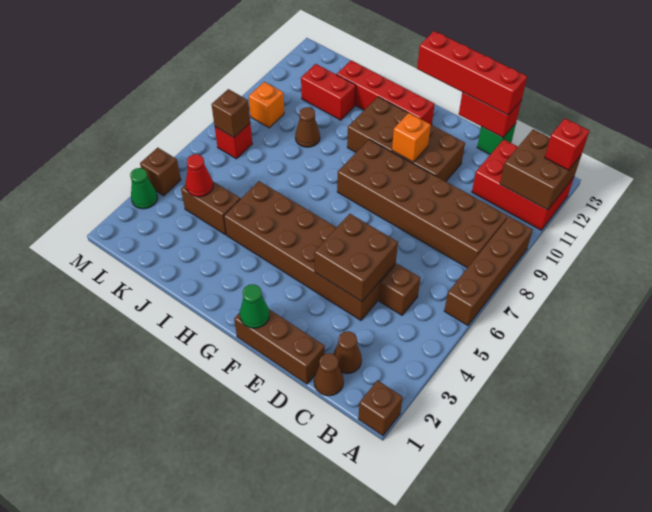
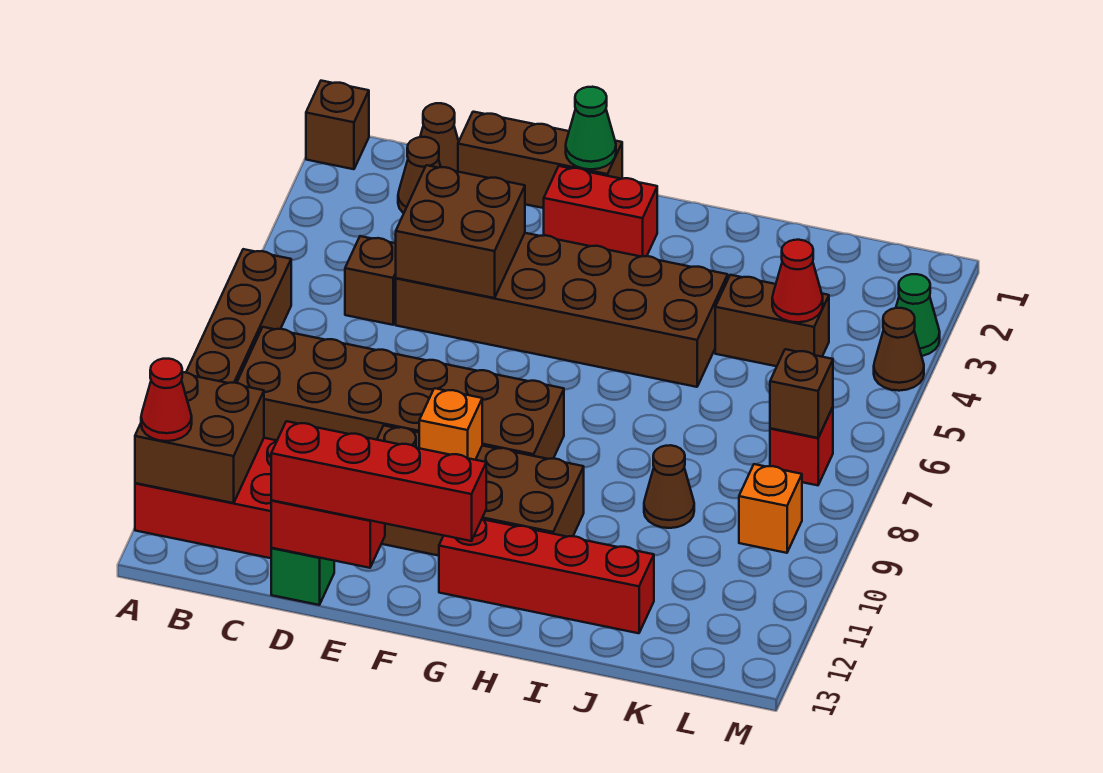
red brick A12 level 3 -> red cone A12 level 3
red brick J11:K11 level 1 -> red brick F2:G2 level 1
brown brick M4 level 1 -> brown cone M4 level 1

